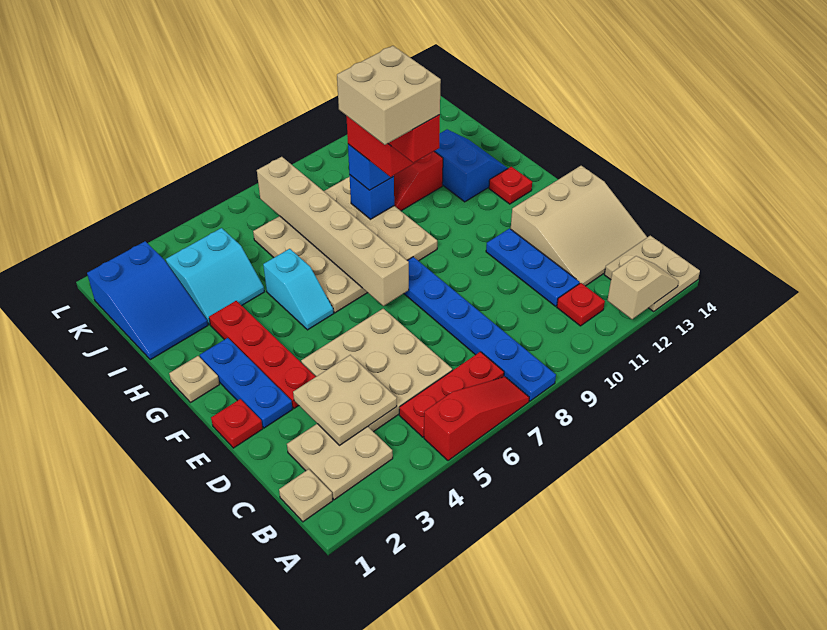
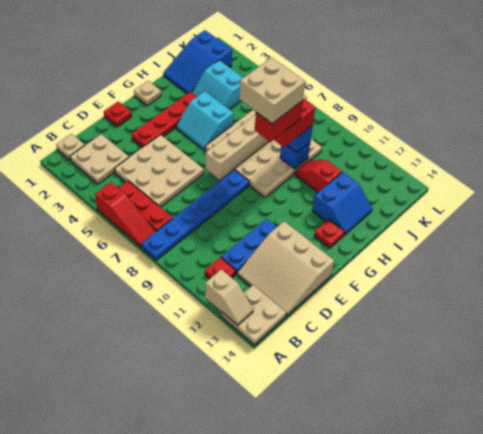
tan plate C3:D4 level 2 -> none
blue plate E2:G2 level 1 -> none
cyan slope G5:H5 level 1 top H -> cyan slope G4:H5 level 1 top H

